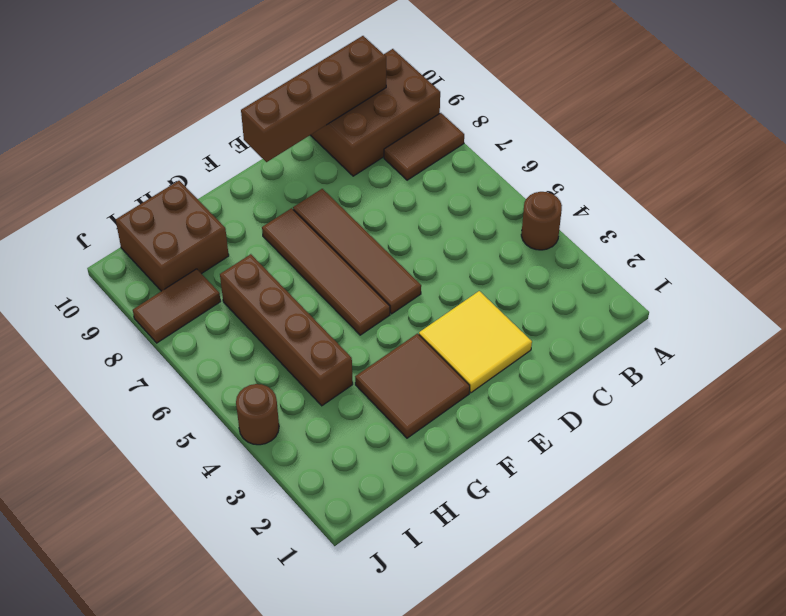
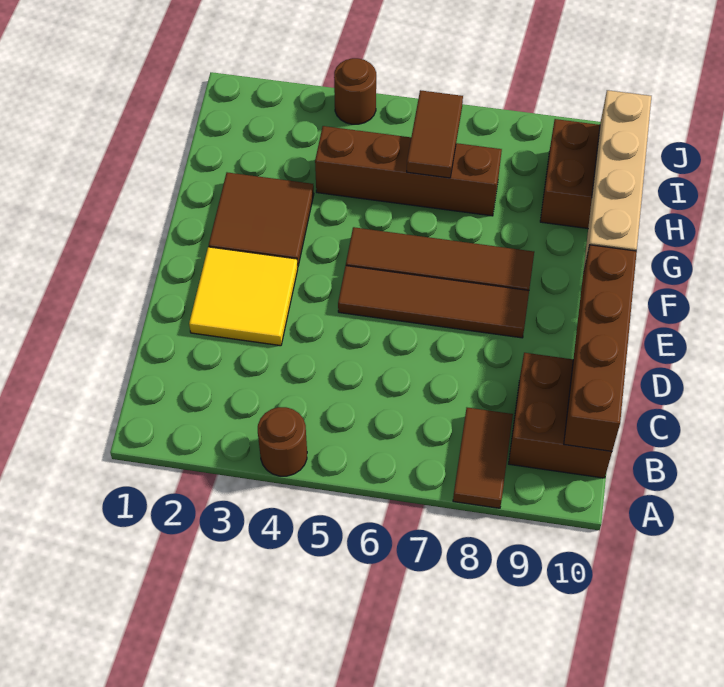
brown brick A9:C10 level 1 -> brown brick B9:C10 level 1
none -> tan brick F10:I10 level 2
brown tile I8:J8 level 1 -> brown tile H6:I6 level 2

